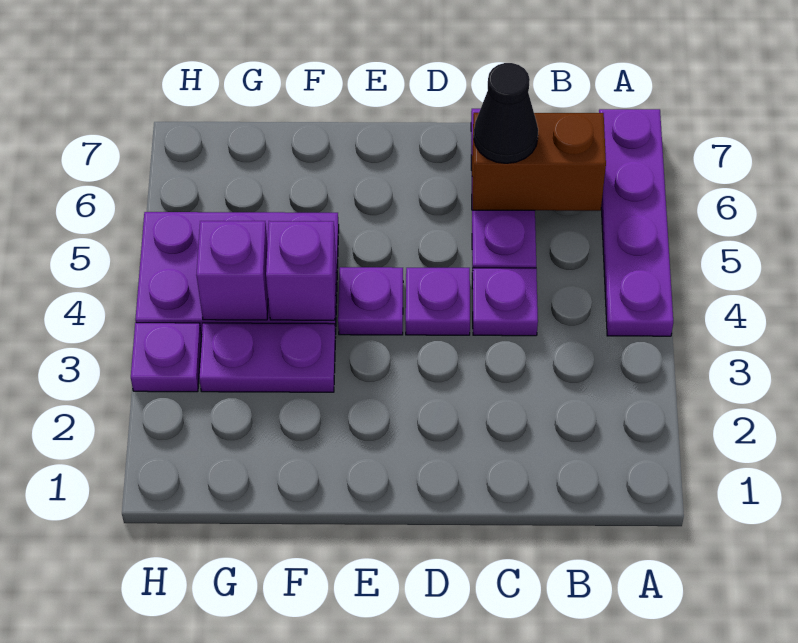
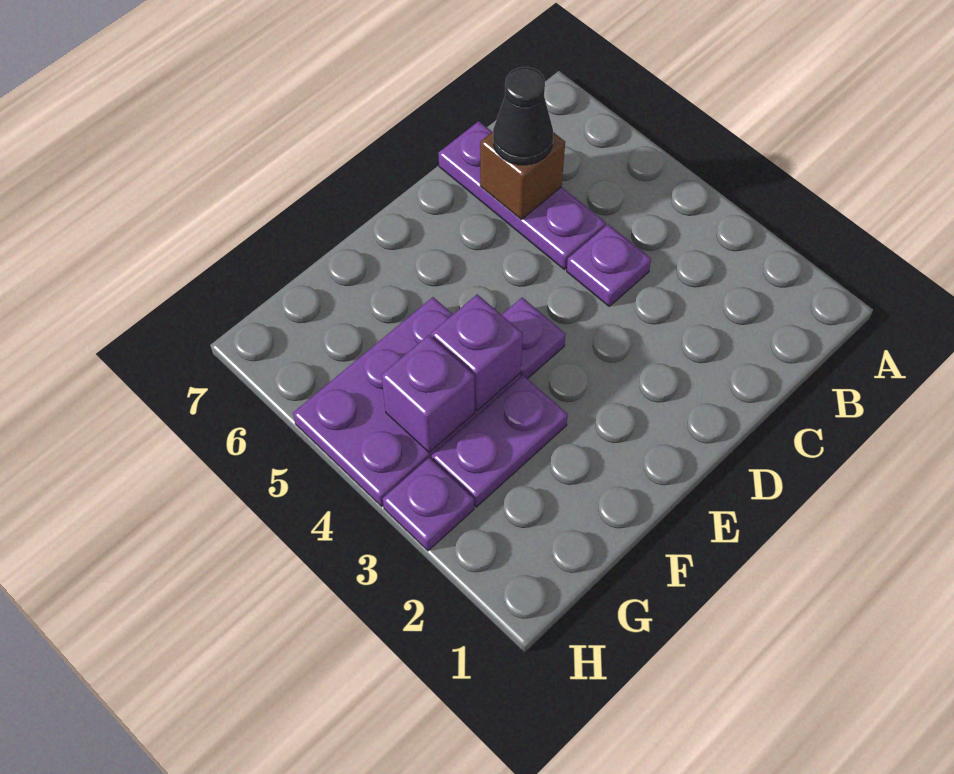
purple plate A4:A7 level 1 -> none
brown brick B6:C6 level 2 -> brown brick C6 level 2
purple plate D4 level 1 -> none

